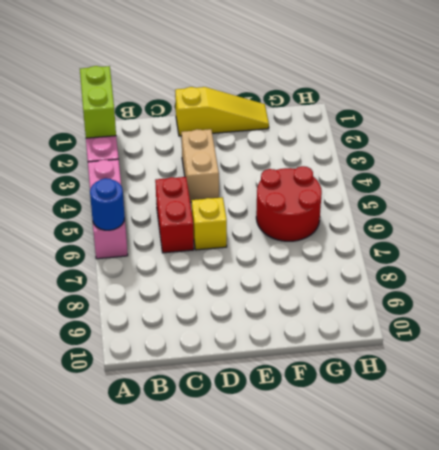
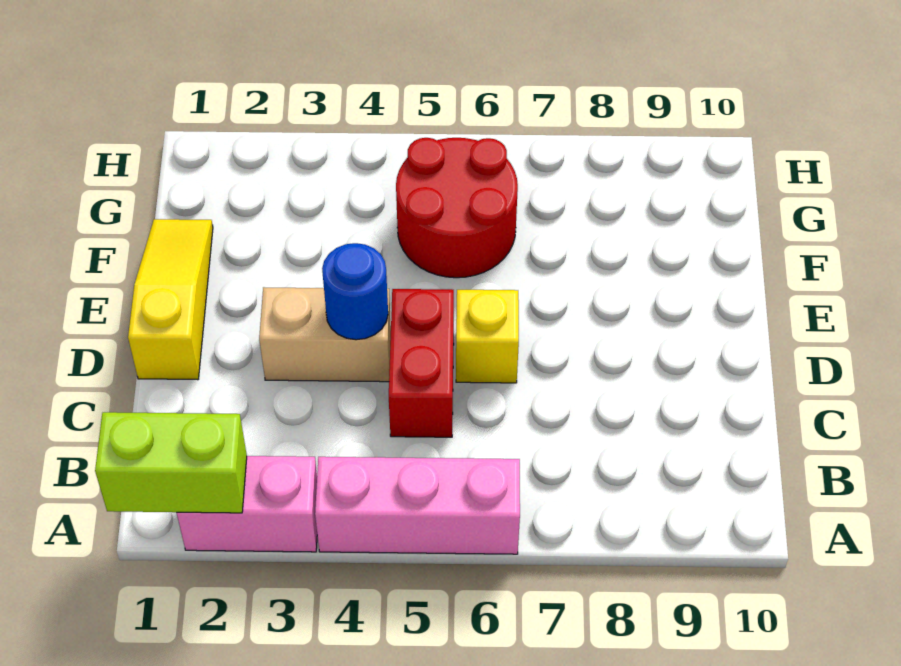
blue round brick A6 level 2 -> blue round brick D4 level 2
red brick C5:C6 level 1 -> red brick C5:D5 level 1

